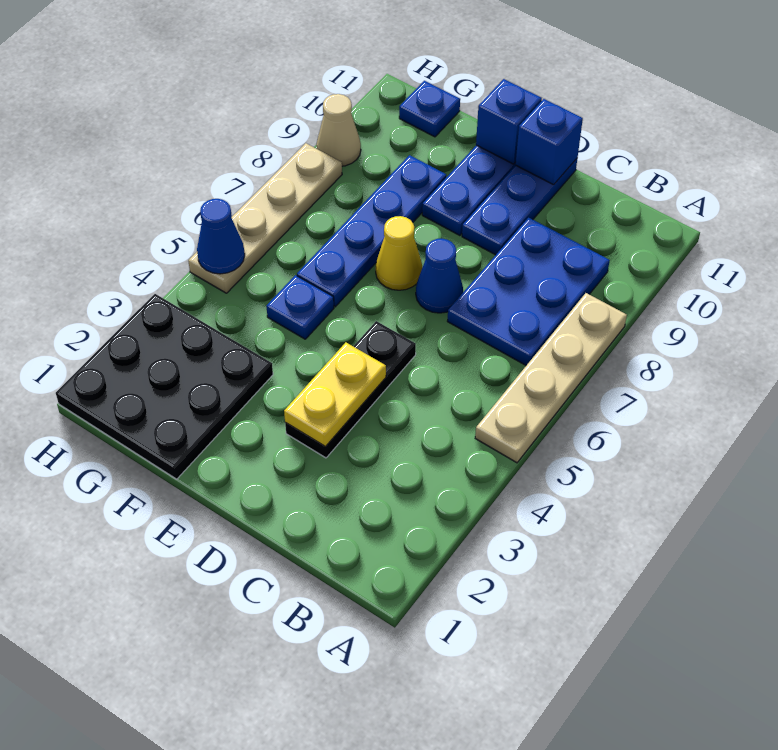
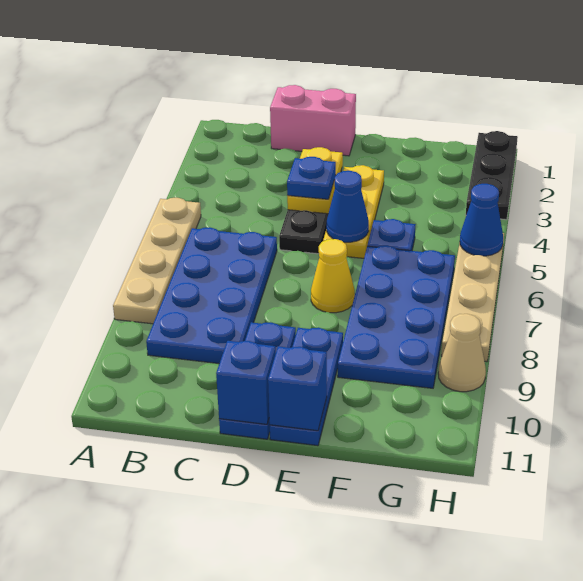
blue plate B7:C9 level 1 -> blue plate B6:C9 level 1
none -> pink brick C1:D1 level 1
blue cone D7 level 1 -> blue cone E5 level 2
none -> yellow plate E3:E5 level 1
black plate F1:H3 level 1 -> black plate H1:H3 level 1
blue plate F6:F9 level 1 -> blue plate F6:G9 level 1
blue plate G11 level 1 -> blue plate D4 level 3

